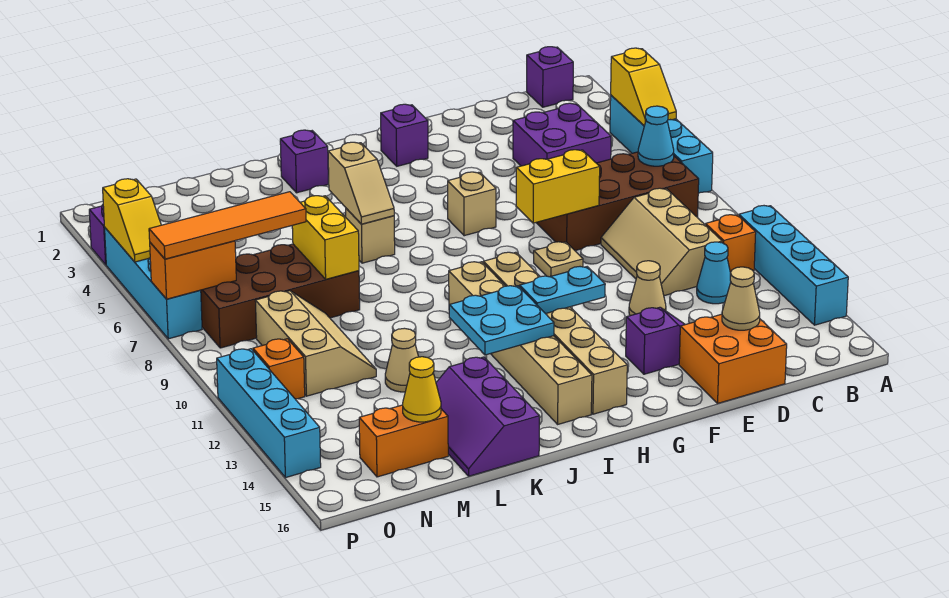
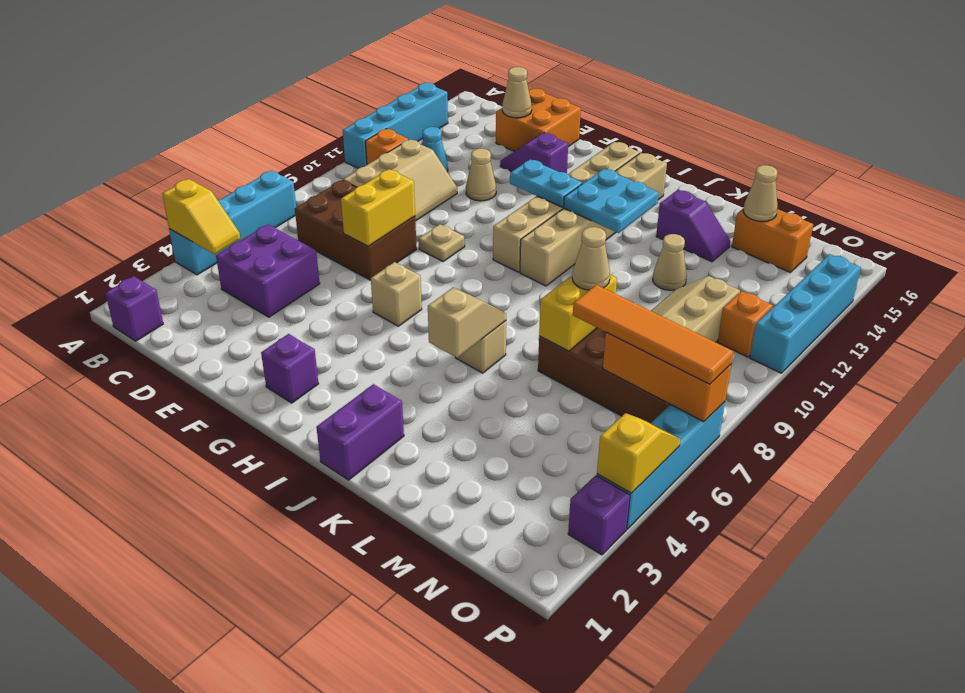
yellow slope A4:A5 level 2 top 4 -> yellow slope A4:B4 level 2 top A
brown brick B7:E8 level 1 -> brown brick C7:E8 level 1
cyan cone B7 level 2 -> none
yellow brick E8:F8 level 2 -> yellow brick E7:E8 level 2
purple brick J2 level 1 -> purple brick J1:J2 level 1
purple slope K14:L16 level 1 top K -> purple slope K14:L14 level 1 top K
none -> tan cone L8 level 3
yellow cone M15 level 2 -> tan cone M15 level 2
orange brick O7:P7 level 2 -> orange brick N7:P7 level 2

